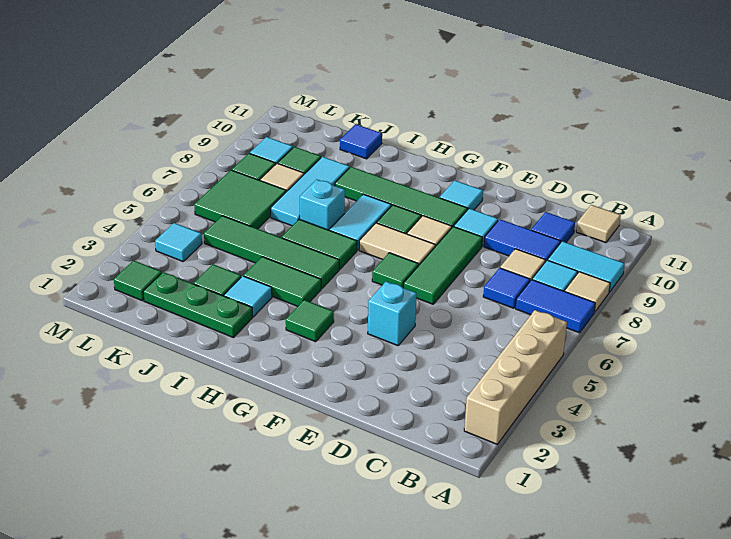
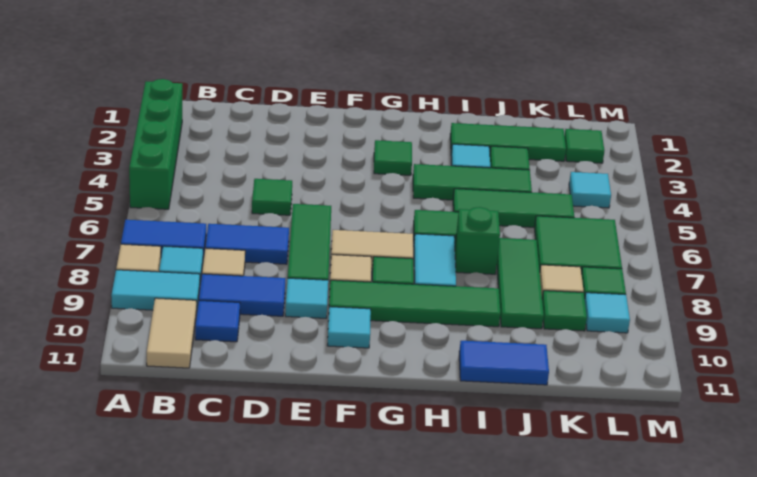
tan brick A2:A5 level 1 -> green brick A2:A5 level 1
tan tile B11 level 1 -> tan tile B10:B11 level 1
blue tile C7 level 1 -> blue tile C7:D7 level 1
cyan brick E4 level 1 -> none
green tile F6 level 1 -> green tile D5 level 1
green tile H4:I4 level 1 -> green tile H4:J4 level 1
green tile H5:K5 level 1 -> green tile I5:K5 level 1
green plate I2:K2 level 1 -> green tile I2:K2 level 1
cyan brick I7 level 1 -> green brick I7 level 1
cyan tile J7:J9 level 1 -> green tile J7:J9 level 1
blue tile J11 level 1 -> blue tile I11:J11 level 1

